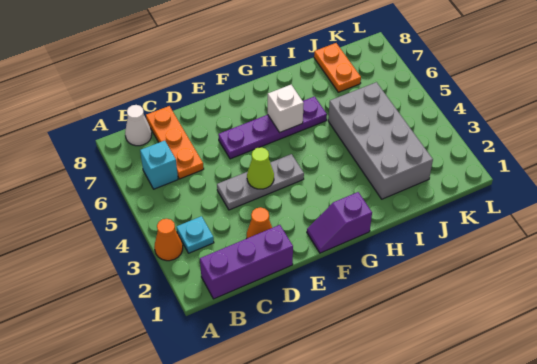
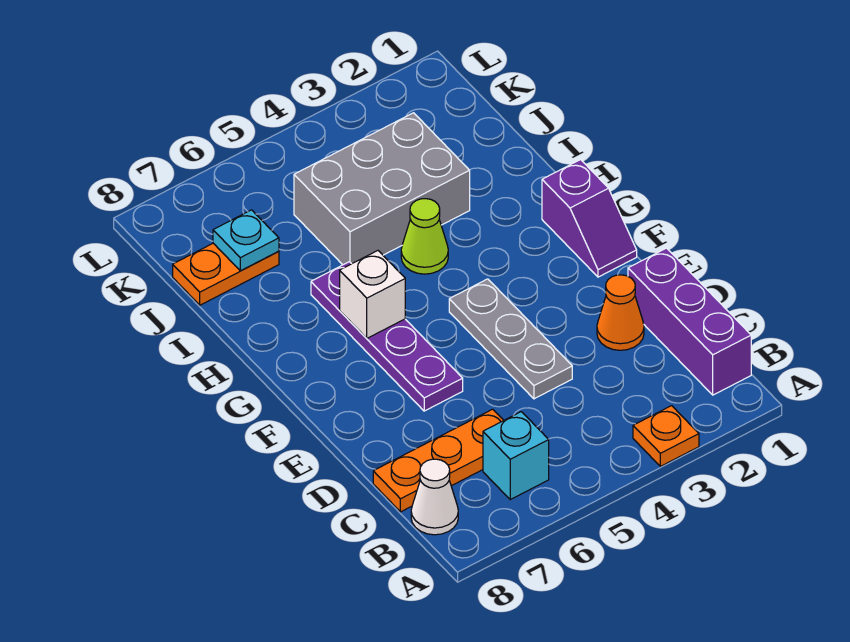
orange cone A3 level 1 -> orange plate A3 level 1
cyan plate B3 level 1 -> cyan plate J7 level 2
lime cone E4 level 2 -> lime cone H4 level 1
grey brick I2:J5 level 1 -> grey brick I3:J5 level 1

